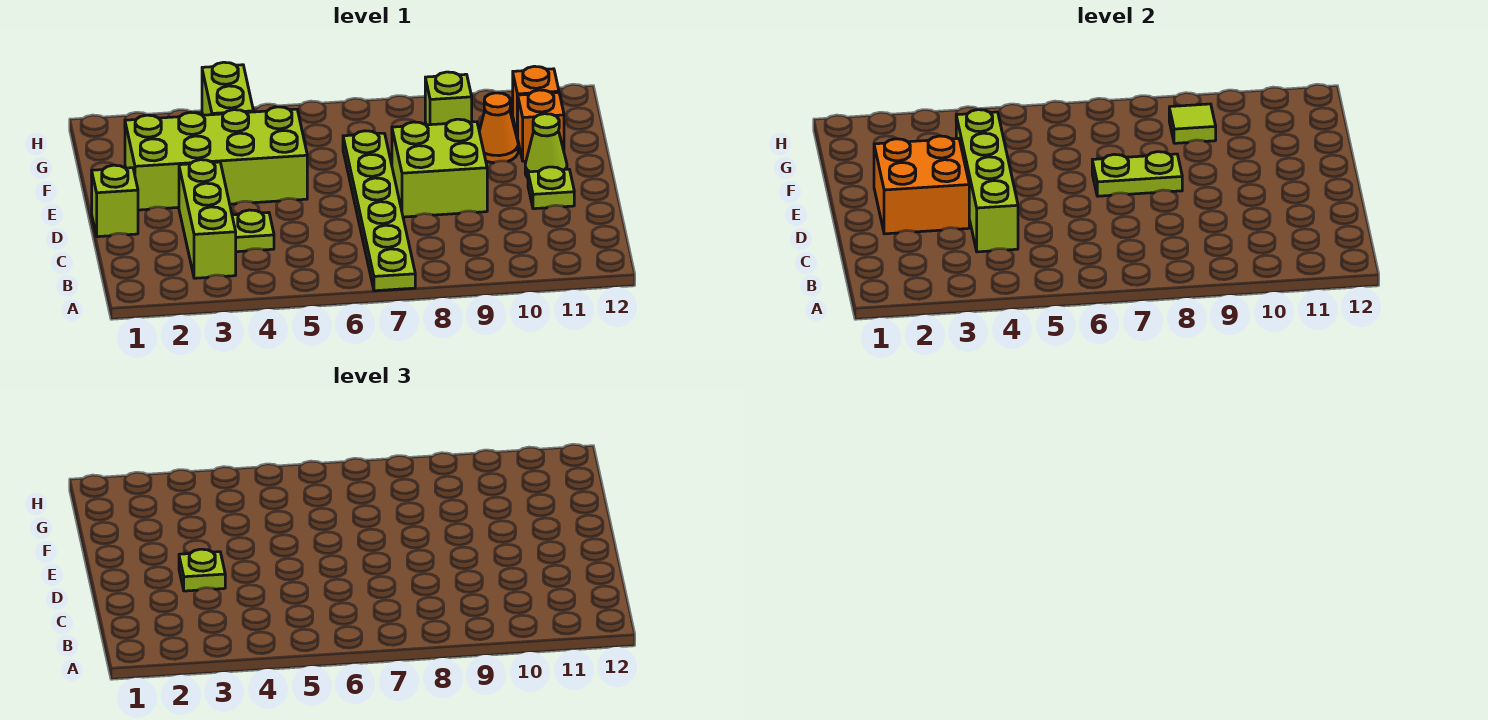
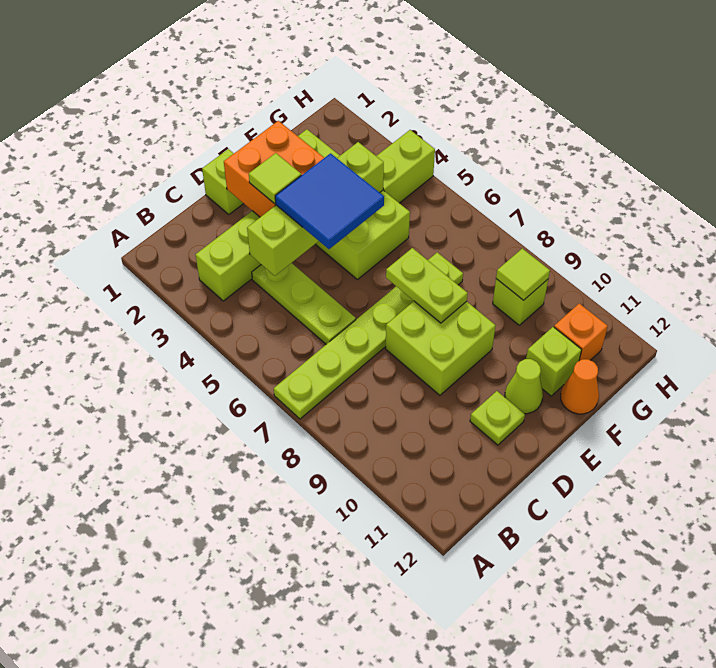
lime plate C4 level 1 -> lime plate C4:C6 level 1
lime plate D3 level 3 -> lime tile D3 level 3
none -> blue tile D4:E5 level 3
orange cone F10 level 1 -> orange cone F12 level 1
orange brick F11 level 1 -> lime brick F11 level 1

